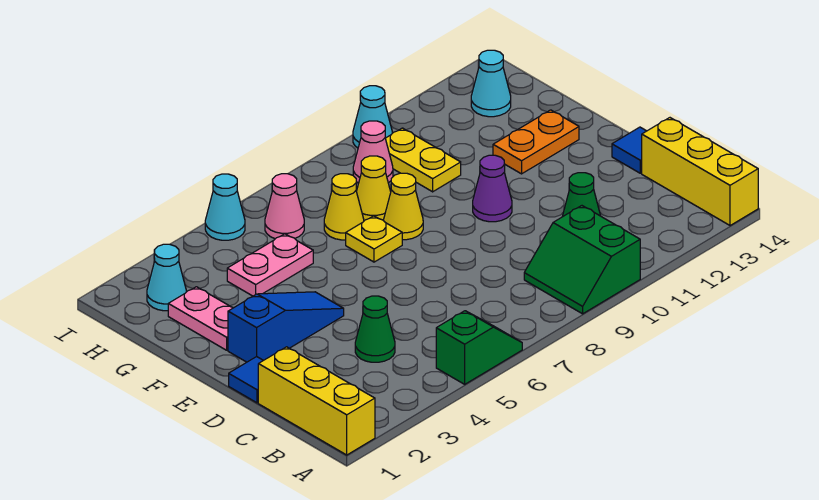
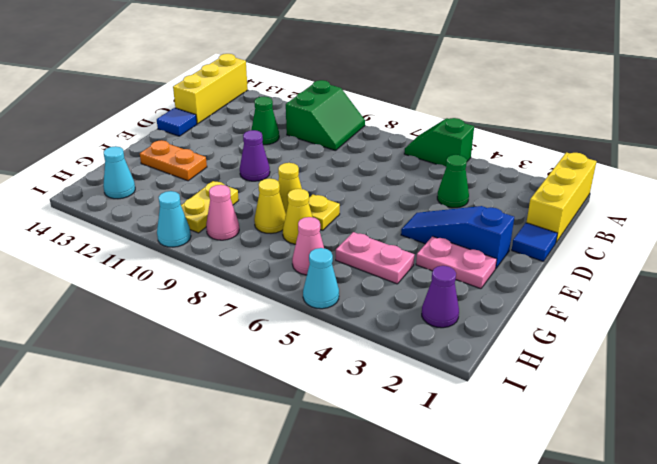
pink plate F2:G2 level 1 -> pink plate F2:F3 level 1
cyan cone H2 level 1 -> purple cone H2 level 1

